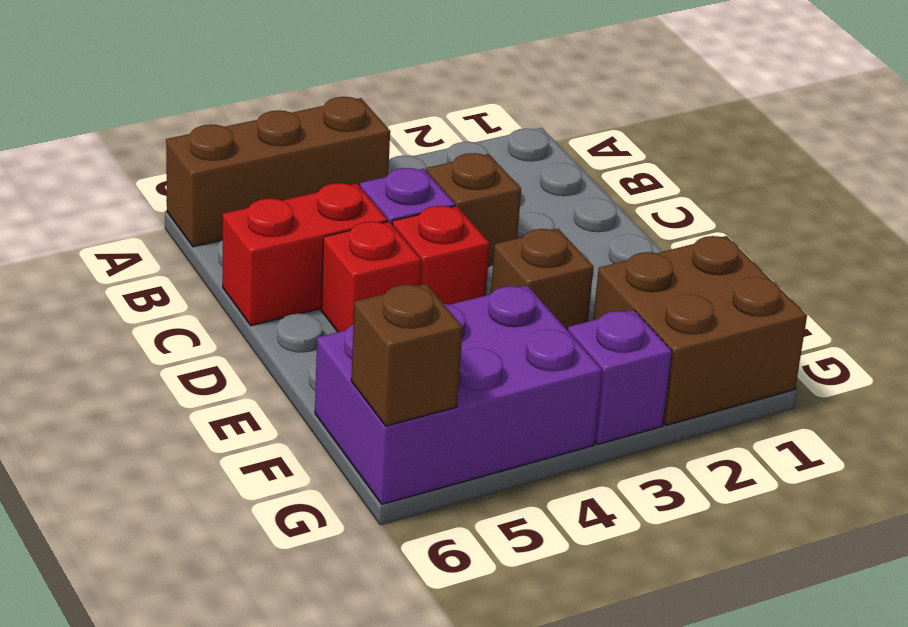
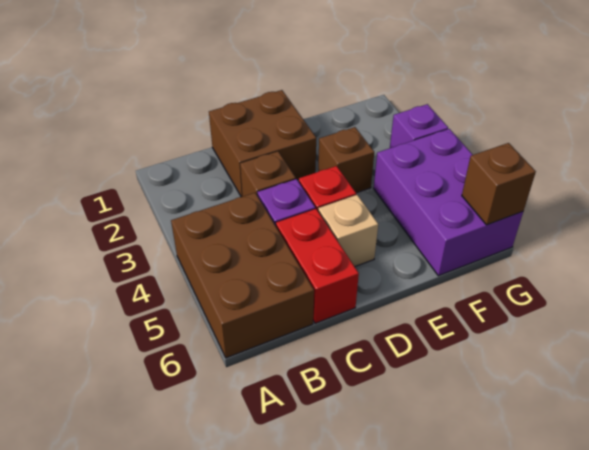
brown brick A4:A6 level 1 -> brown brick A4:B6 level 1
red brick D5 level 1 -> tan brick D5 level 1
brown brick F1:G2 level 1 -> brown brick C1:D2 level 1

